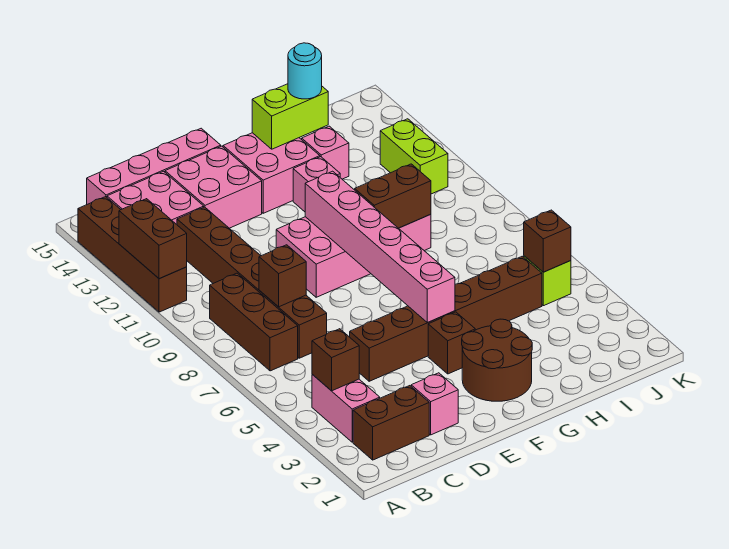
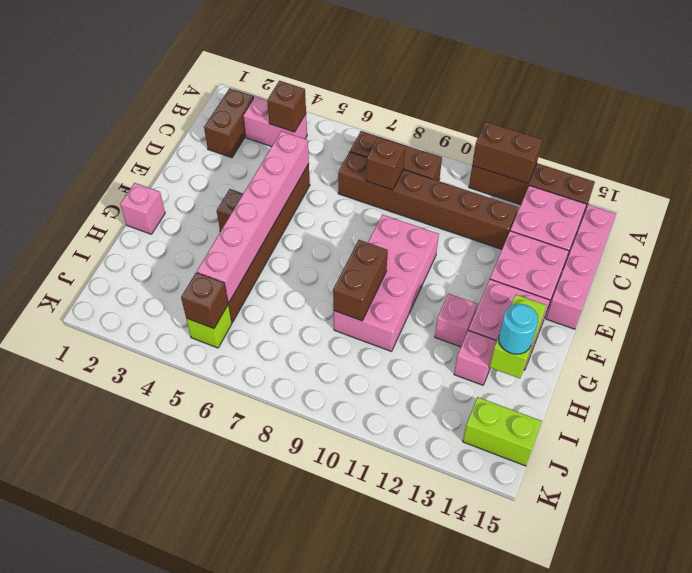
pink brick D2 level 1 -> pink brick G1 level 1
brown round brick F2:G3 level 1 -> none
pink brick F5:F10 level 2 -> pink brick D5:I5 level 2
lime brick J11:J12 level 1 -> lime brick J14:J15 level 1

